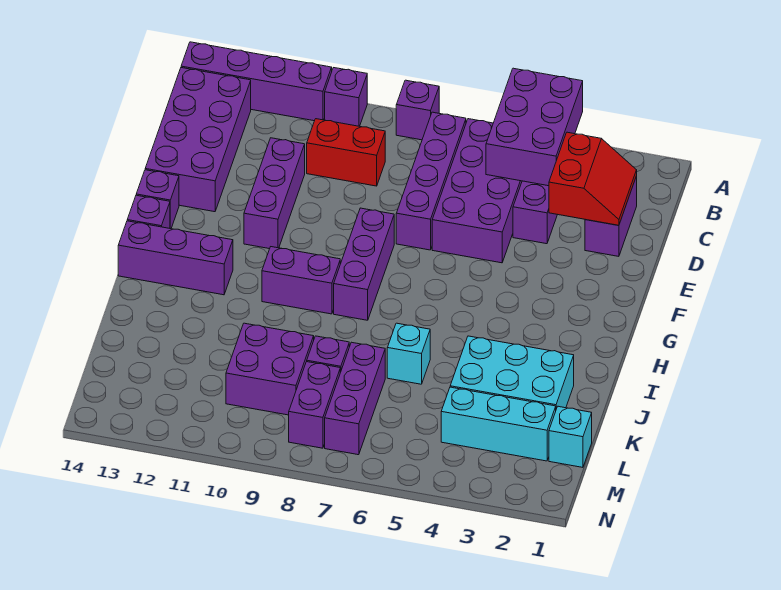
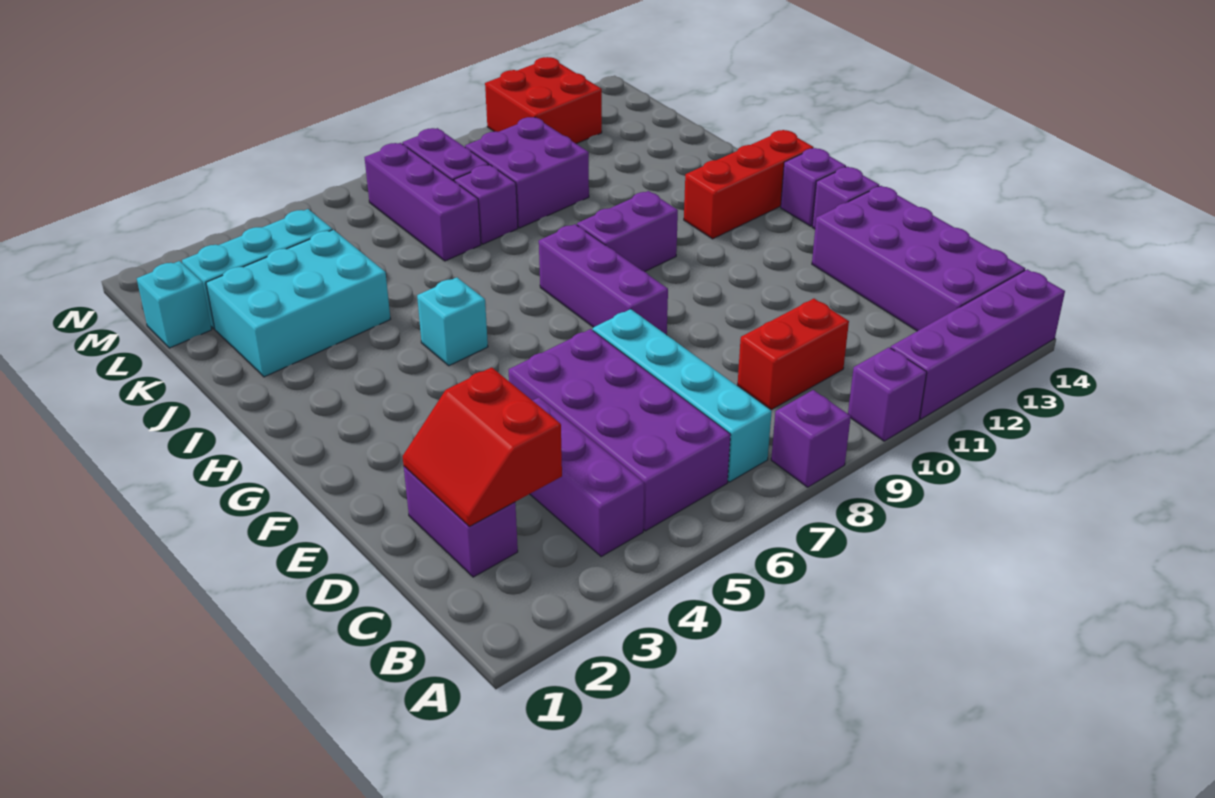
purple brick A4:C5 level 2 -> none
purple brick B7:E7 level 1 -> cyan brick B7:E7 level 1
purple brick D11:F11 level 1 -> none
purple brick H12:H14 level 1 -> red brick H12:H14 level 1
cyan brick J6 level 1 -> cyan brick H5 level 1
none -> red brick M11:N12 level 1

